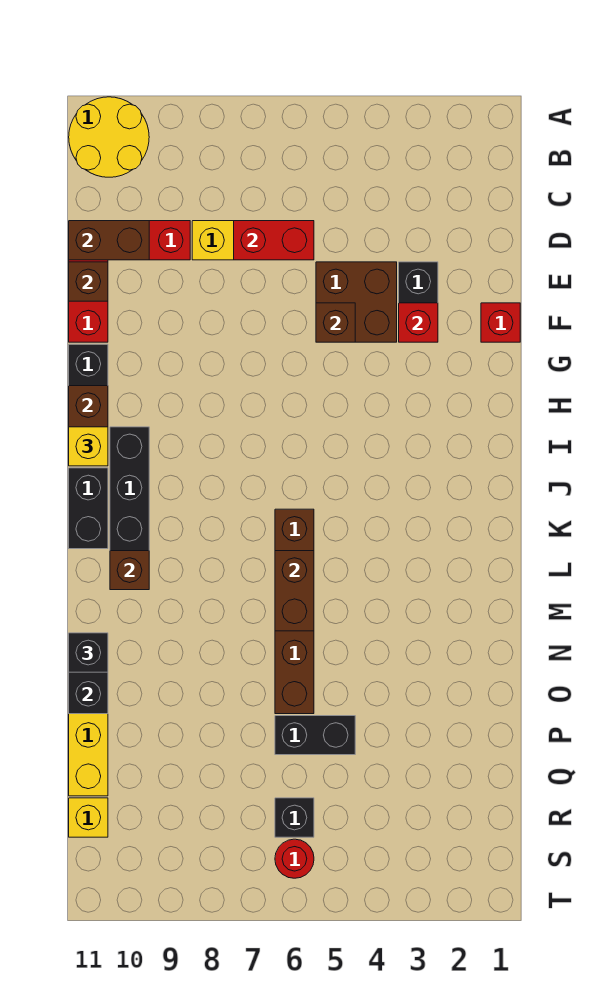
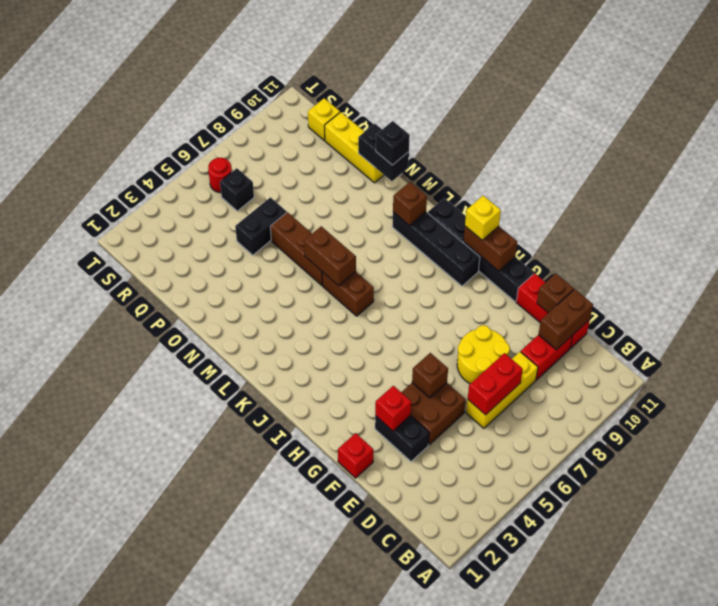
yellow round brick A10:B11 level 1 -> yellow round brick E7:F8 level 1

